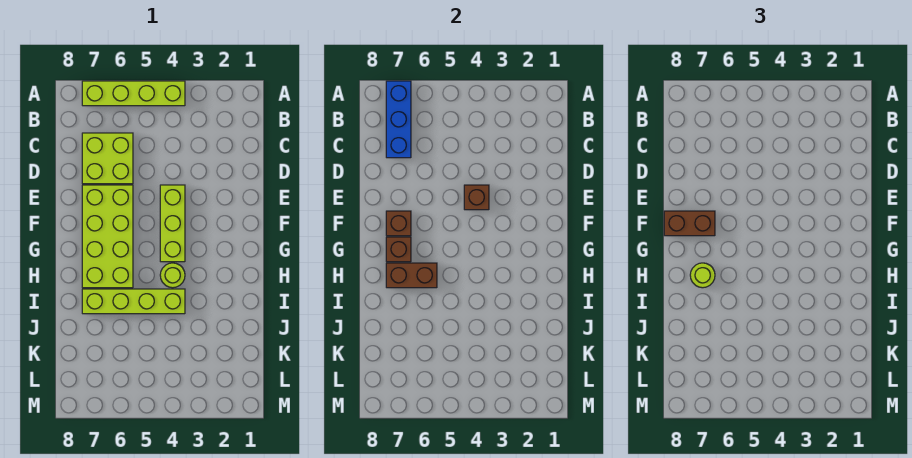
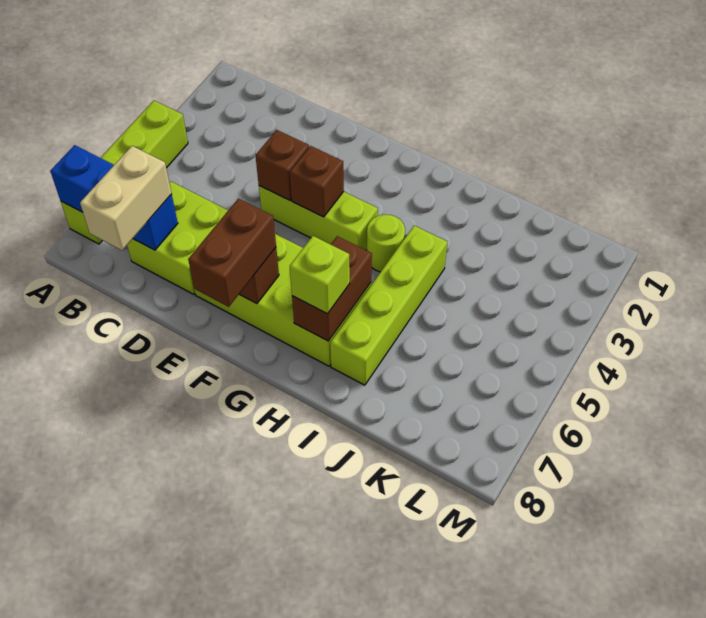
none -> tan brick C7:C8 level 3
brown brick G7 level 2 -> brown brick F4 level 2
lime round brick H7 level 3 -> lime brick H7 level 3

